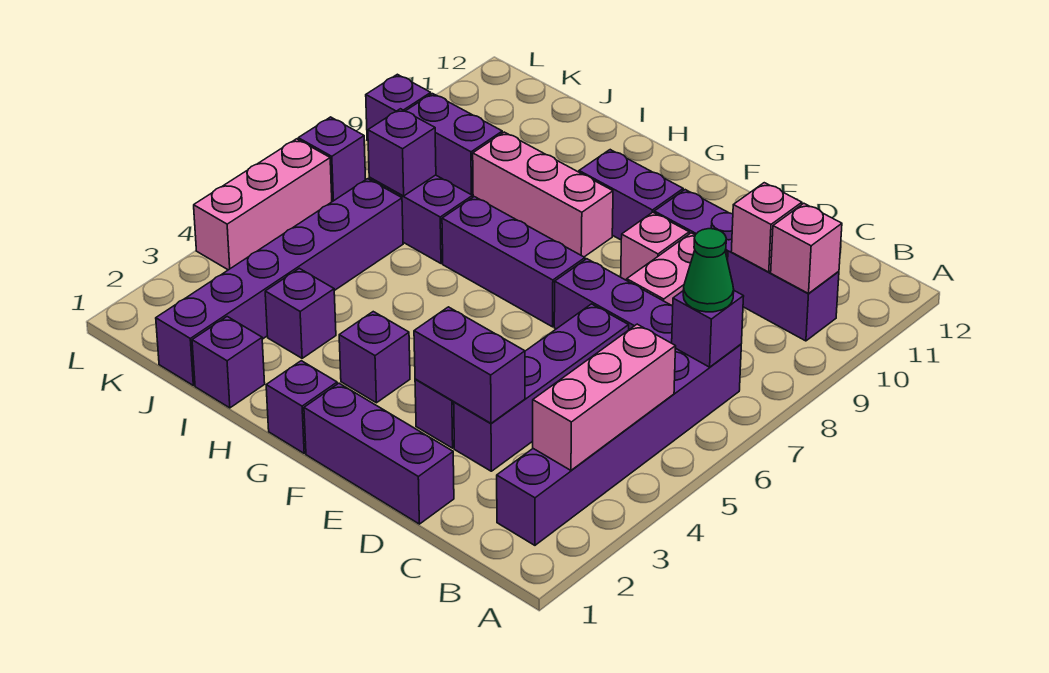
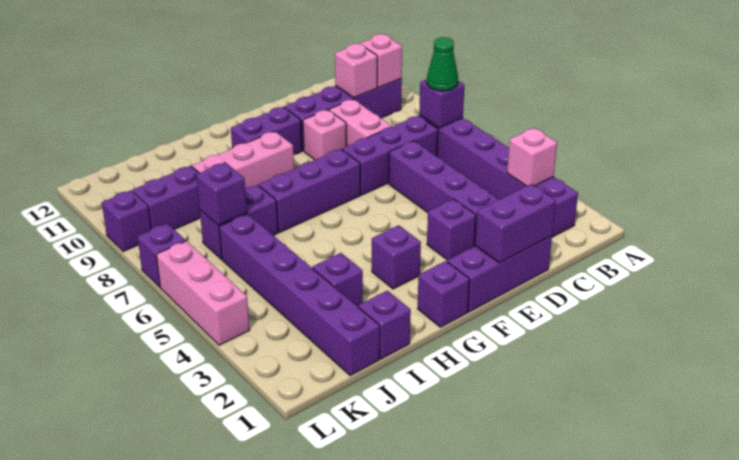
pink brick B3:B5 level 2 -> pink brick B3 level 2
purple brick D3:E3 level 2 -> purple brick D1:E1 level 2

